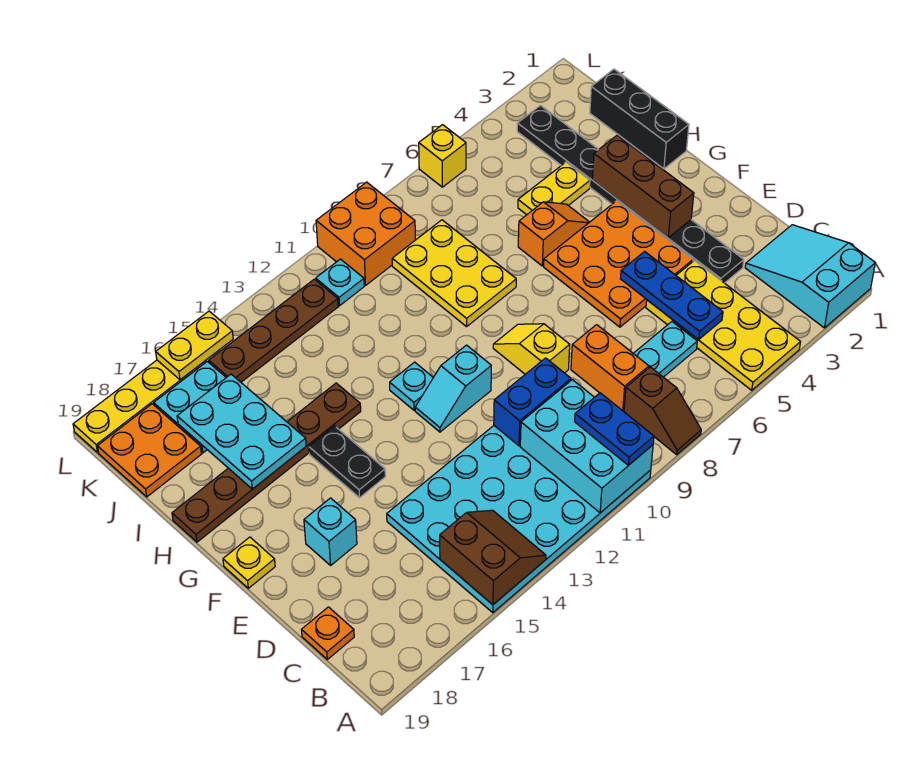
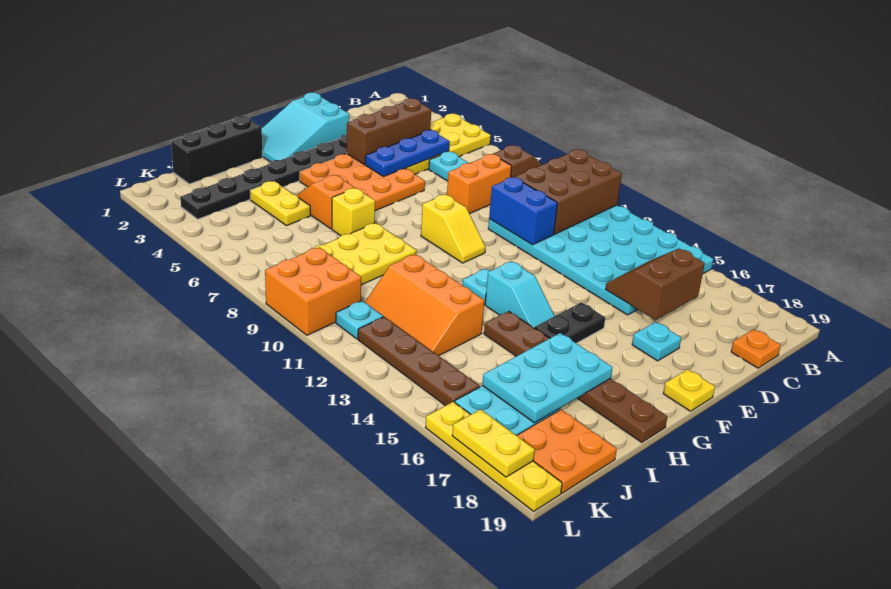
cyan slope A1:C2 level 1 top A -> cyan slope E1:G2 level 1 top E
cyan brick A10:C11 level 2 -> brown brick A10:C11 level 2
blue plate A10:B10 level 3 -> none
brown slope A14:B15 level 2 top 15 -> brown slope C15:D16 level 2 top 16
yellow slope E9:F9 level 1 top E -> yellow slope F9:F10 level 1 top 9
cyan brick E17 level 1 -> cyan plate E17 level 1
brown brick F3:H3 level 2 -> brown brick C4:E4 level 2
cyan slope F11:F12 level 1 top 11 -> cyan slope G13:G14 level 1 top 13
none -> orange slope I11:J13 level 1 top I
yellow brick L6 level 1 -> yellow brick H7 level 1
yellow plate L15:L16 level 2 -> yellow plate L17:L18 level 2

